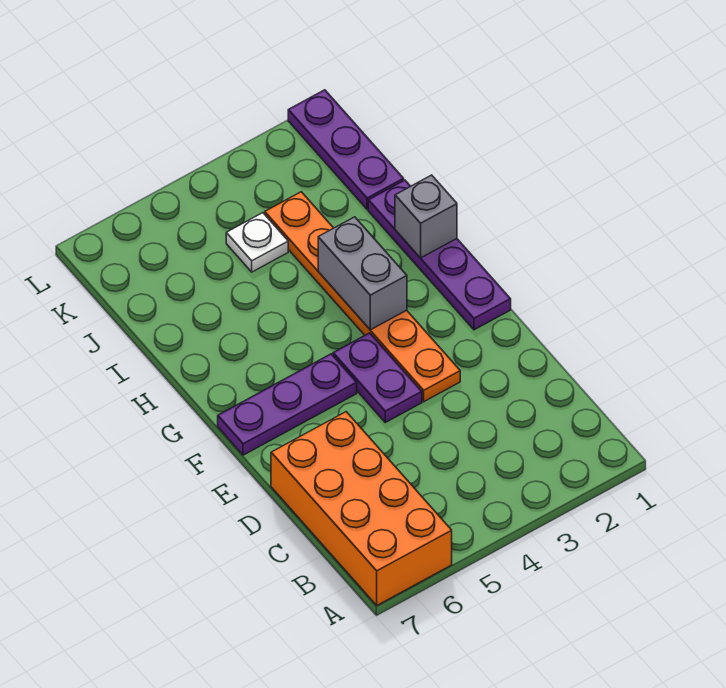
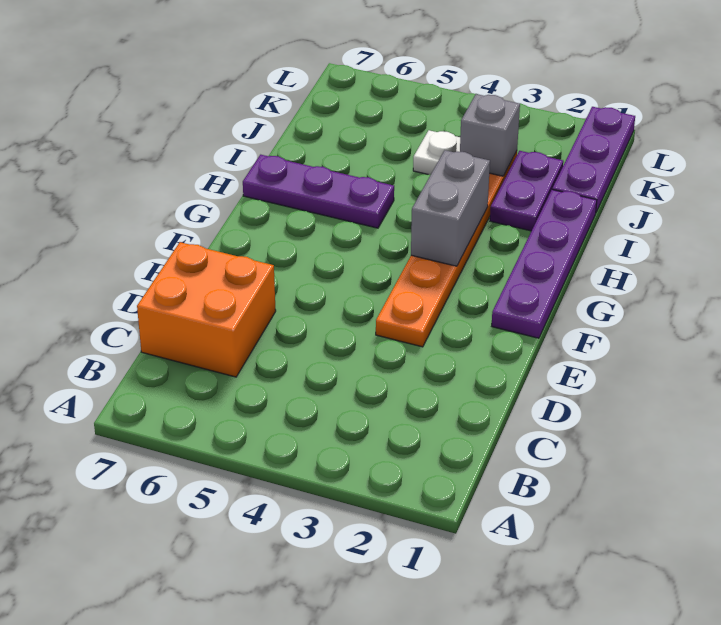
orange brick A6:D7 level 1 -> orange brick C6:D7 level 1
purple plate E4:F4 level 1 -> purple plate I2:J2 level 1
purple plate F5:F7 level 1 -> purple plate H5:H7 level 1
grey brick H1 level 2 -> grey brick J3 level 2

